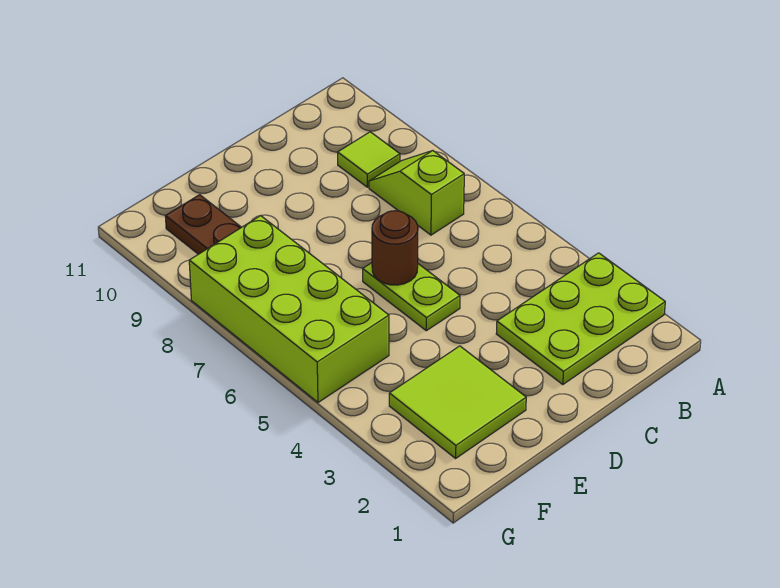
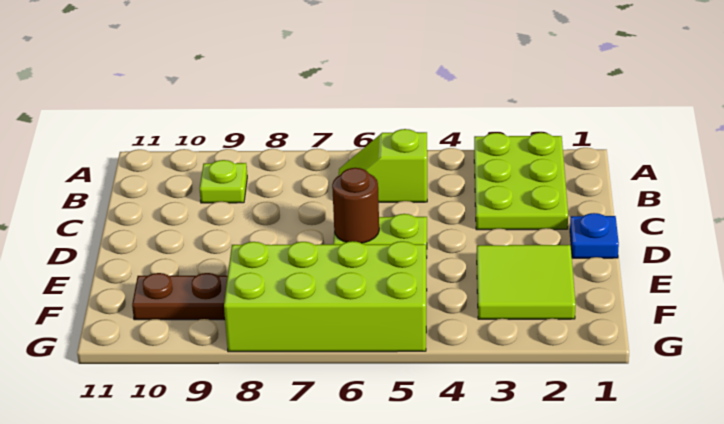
lime slope B7:B8 level 1 top 7 -> lime slope B5:B6 level 1 top 5
lime tile B9 level 1 -> lime plate B9 level 1
none -> blue plate D1 level 1

